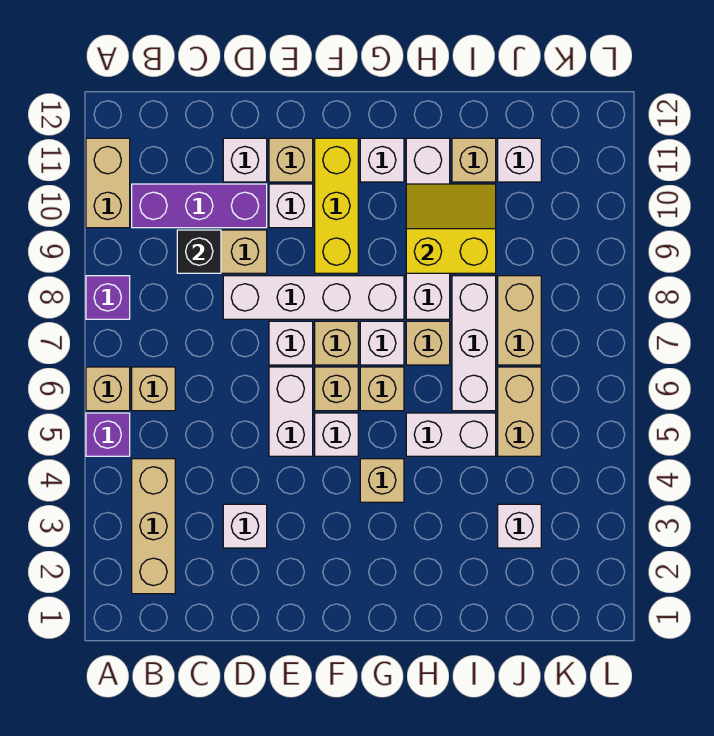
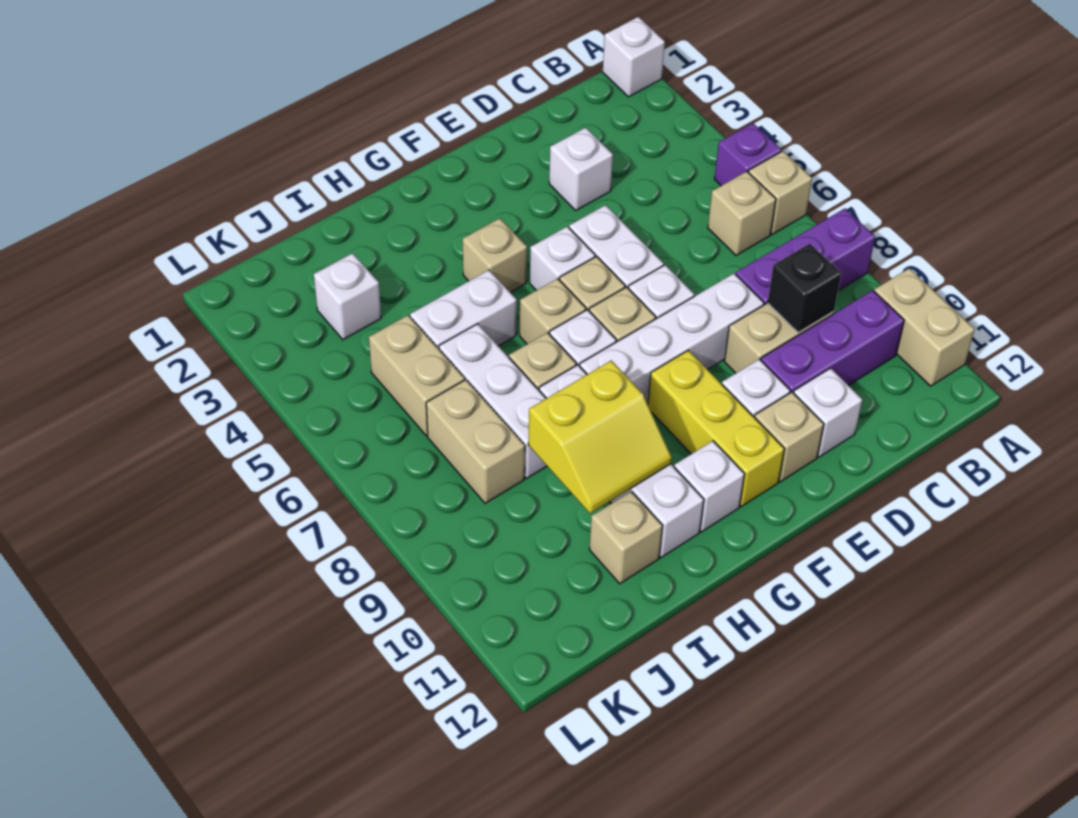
purple brick A8 level 1 -> purple brick A8:C8 level 1
tan brick B2:B4 level 1 -> none
white brick J11 level 1 -> white brick A1 level 1

